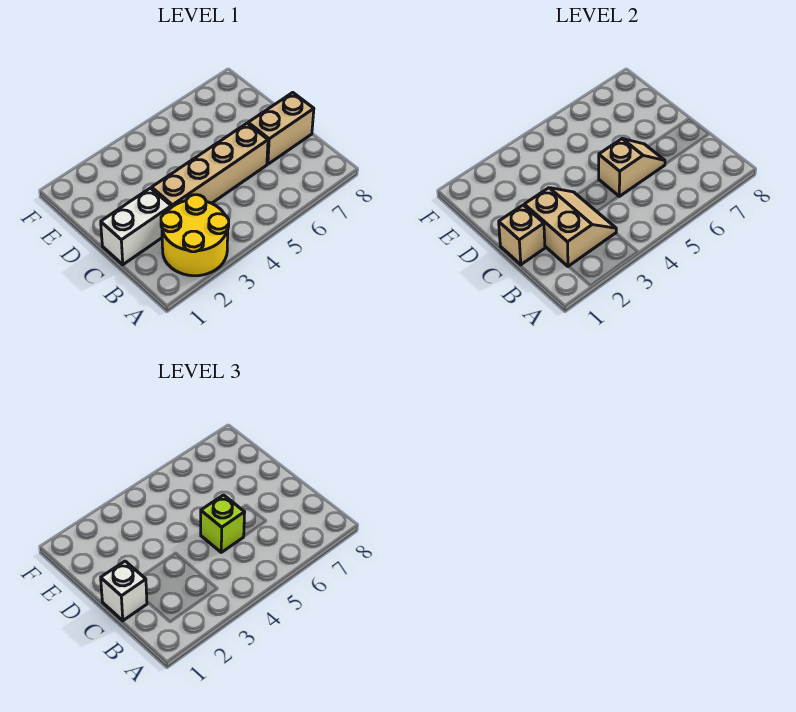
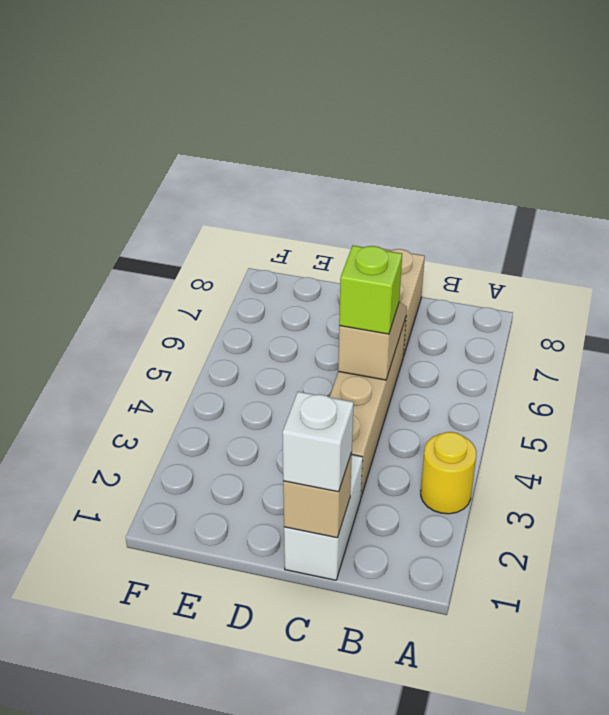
yellow round brick A2:B3 level 1 -> yellow round brick A3 level 1
tan slope B2:C3 level 2 top 2 -> none

